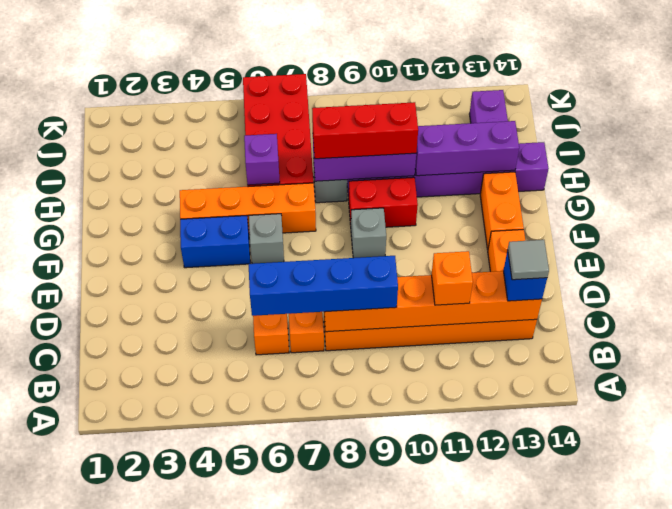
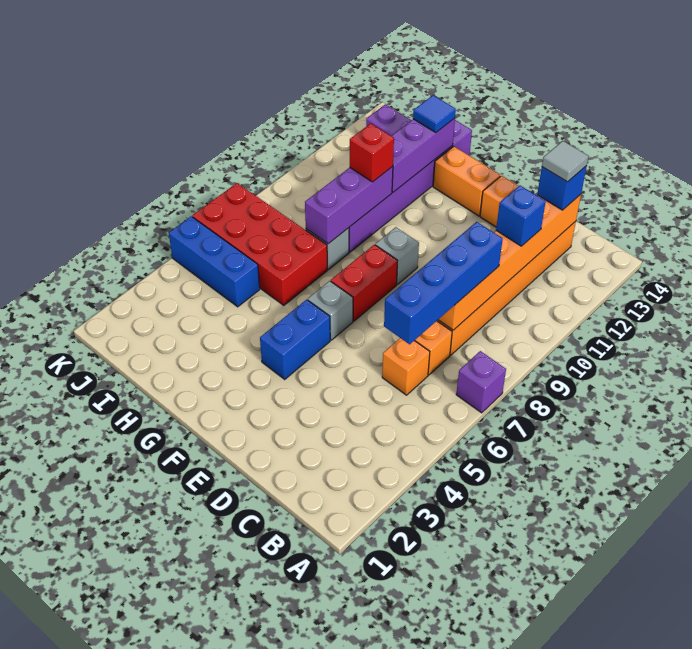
orange brick C11 level 3 -> blue brick C11 level 3
orange brick G4:G7 level 1 -> none
red brick G9:G10 level 1 -> red brick F7:F8 level 1
purple brick H6 level 2 -> purple brick A7 level 1
red brick H8:H10 level 3 -> red brick H10 level 3
none -> blue tile H13 level 3
none -> blue brick I5:K5 level 1

